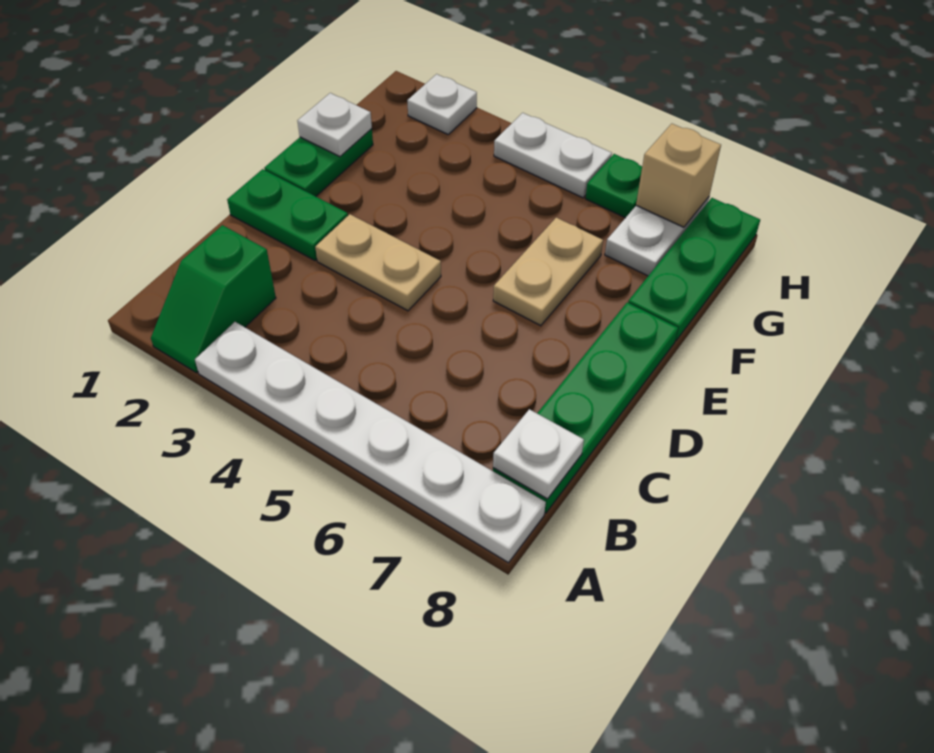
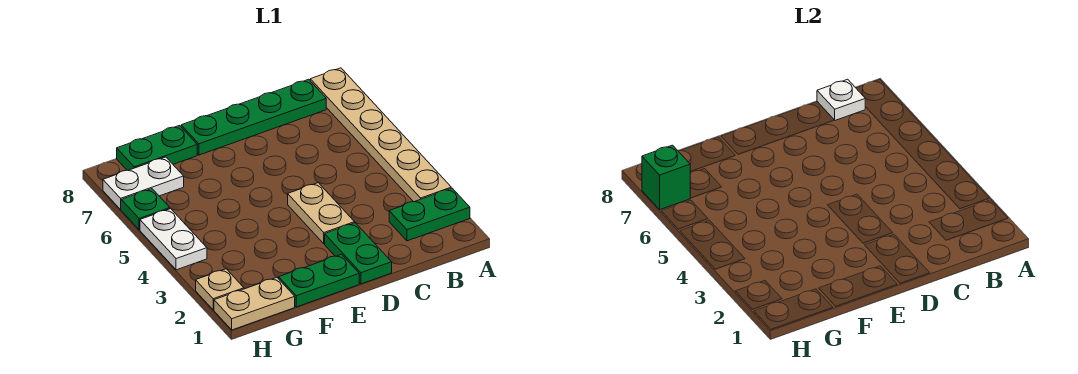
green slope A2:B2 level 1 top B -> green plate A2:B2 level 1
white plate A3:A8 level 1 -> tan plate A3:A8 level 1
tan plate E6:F6 level 1 -> tan plate G1:H1 level 1
white plate F1 level 2 -> none
green plate F8:H8 level 1 -> green plate F8:G8 level 1
white plate H2 level 1 -> tan plate H2 level 1
tan brick H7 level 2 -> green brick H7 level 2

